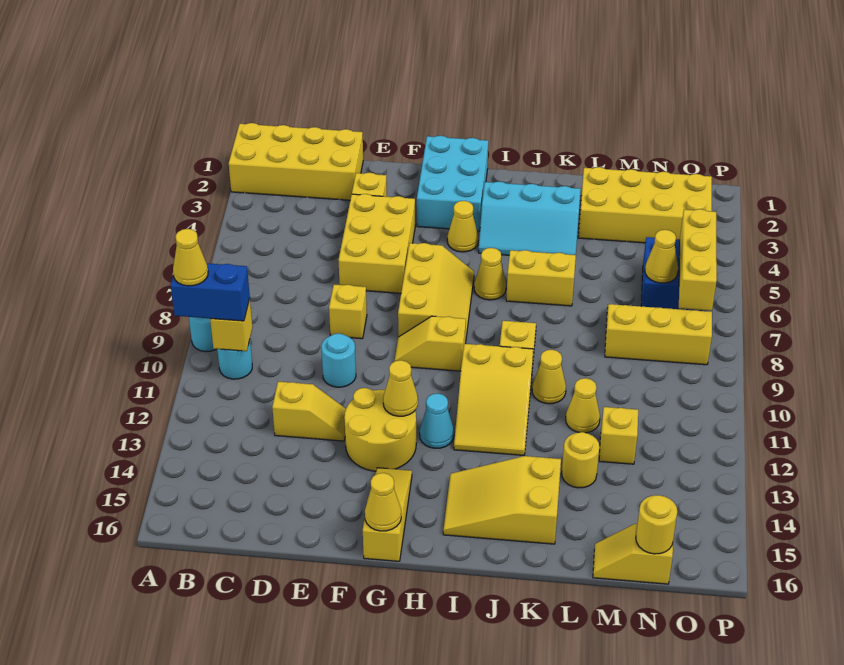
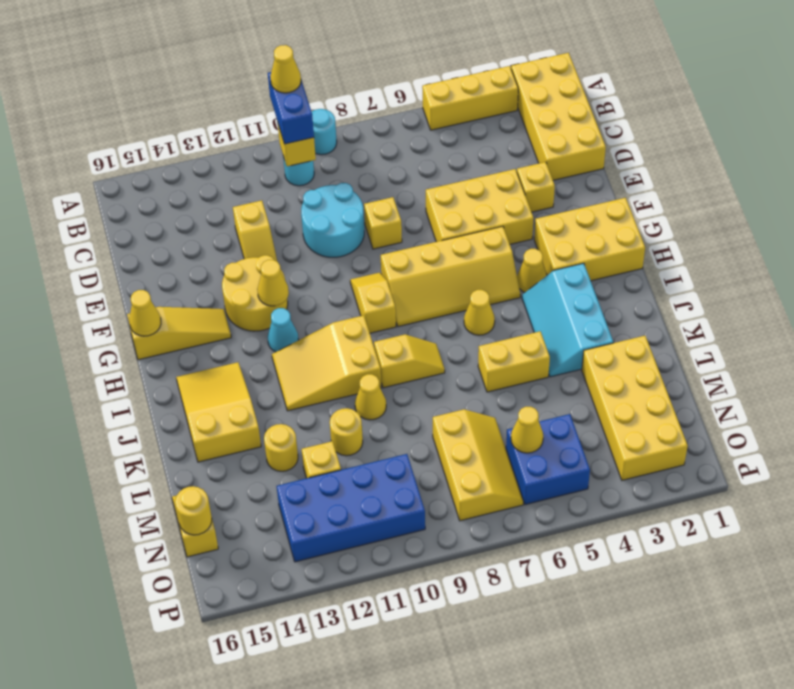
cyan round brick E10 level 1 -> cyan round brick D9:E10 level 1
cyan brick G1:H3 level 1 -> yellow brick G1:H3 level 1
yellow slope G6:H8 level 1 top G -> yellow slope G5:H8 level 1 top G
yellow brick J6:K6 level 1 -> yellow brick K5:K6 level 1
yellow cone L11 level 1 -> yellow round brick L11 level 1
none -> blue brick N10:O13 level 1
yellow brick O5:O7 level 2 -> yellow brick A3:A5 level 1

